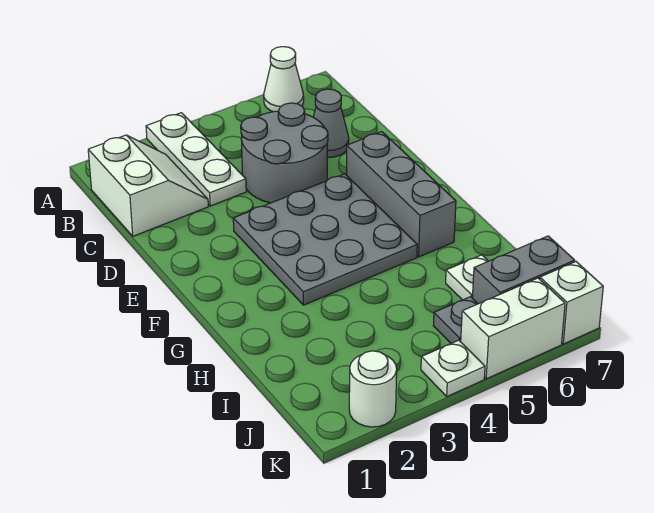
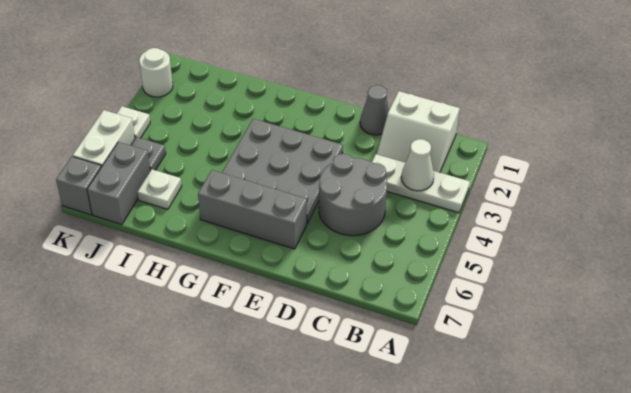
white cone A6 level 1 -> white cone B3 level 2
grey cone C6 level 1 -> grey cone D1 level 1
white brick K7 level 1 -> grey brick K7 level 1

